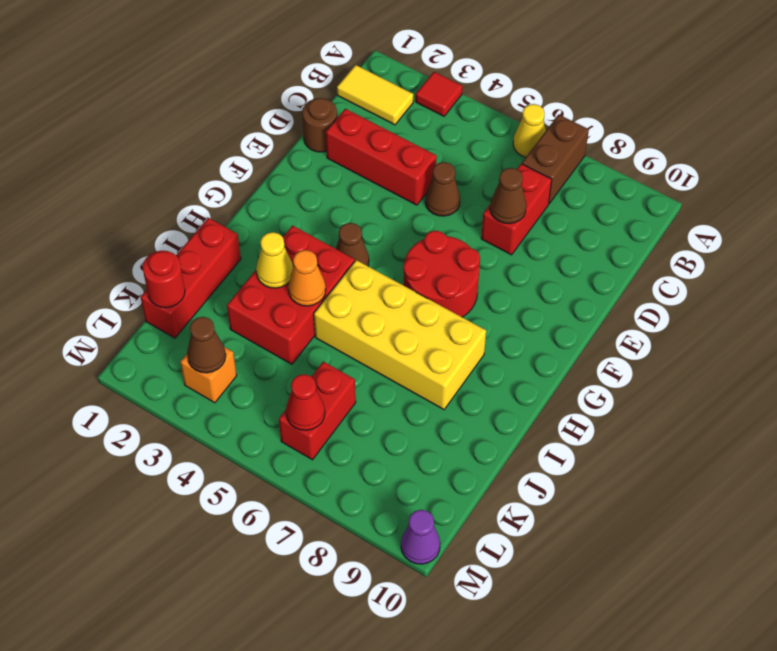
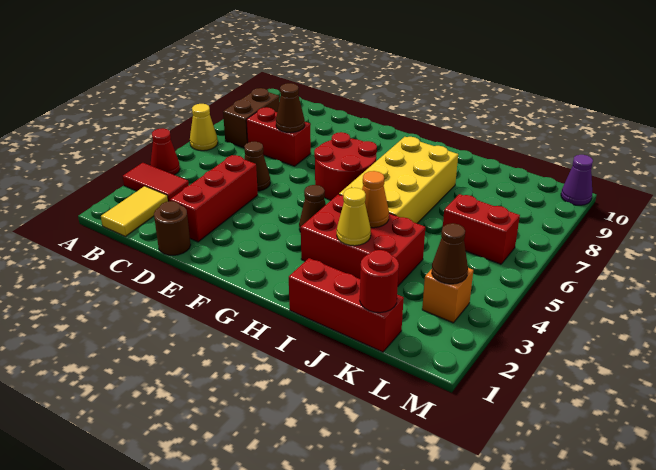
red tile A3 level 1 -> red tile A3:B3 level 1
brown brick A7:B7 level 1 -> brown brick B7:B8 level 1
red cone L6 level 2 -> red cone A4 level 1

